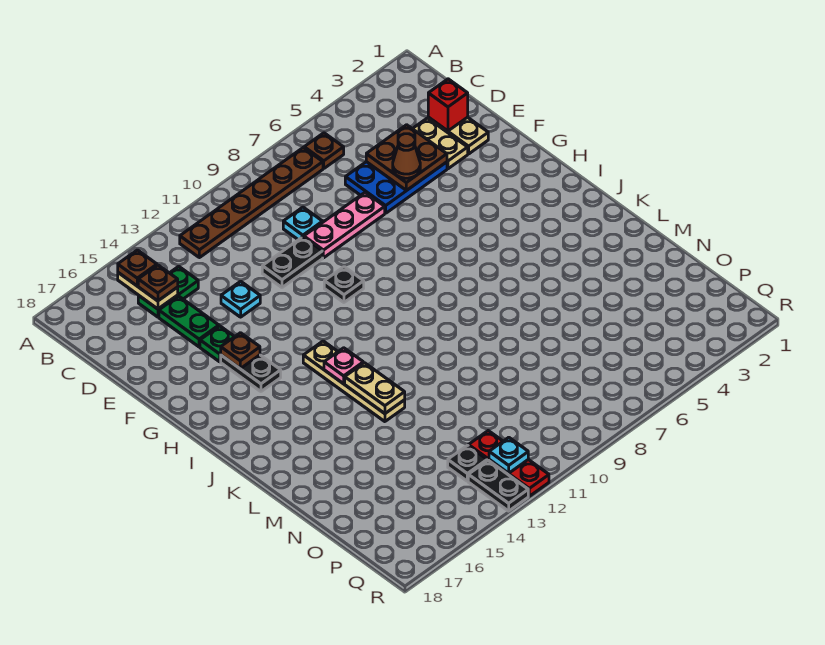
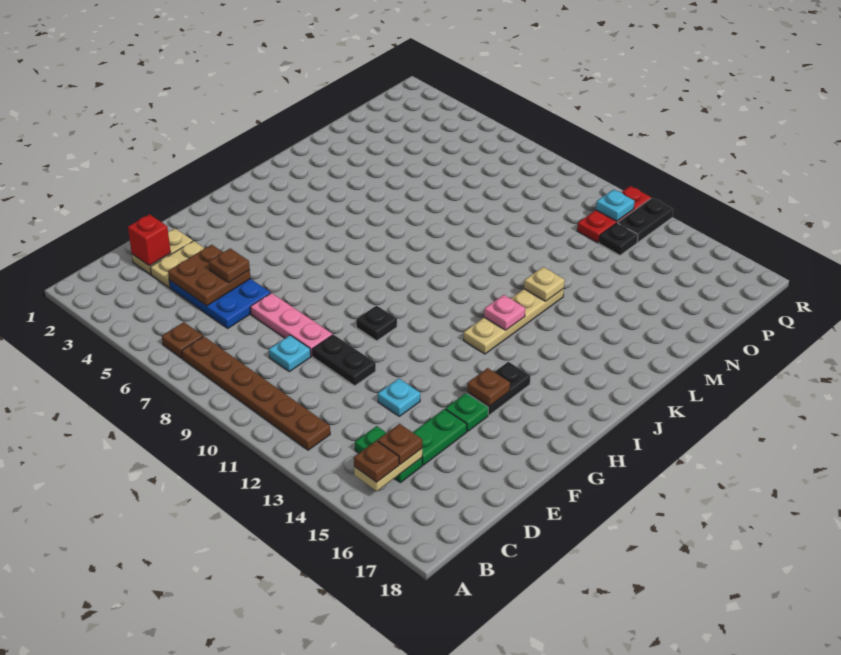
brown cone E5 level 3 -> brown plate E5 level 3
tan plate K13:L13 level 2 -> tan plate L13 level 2

